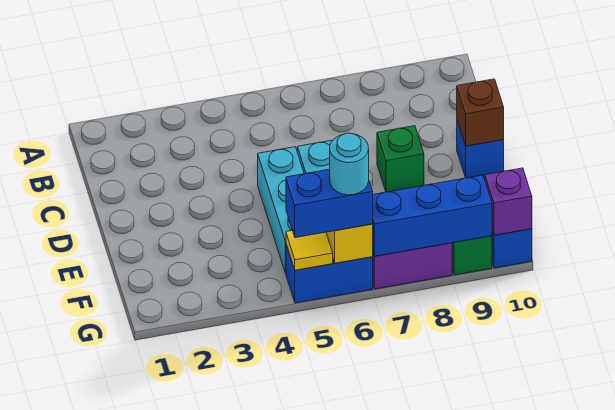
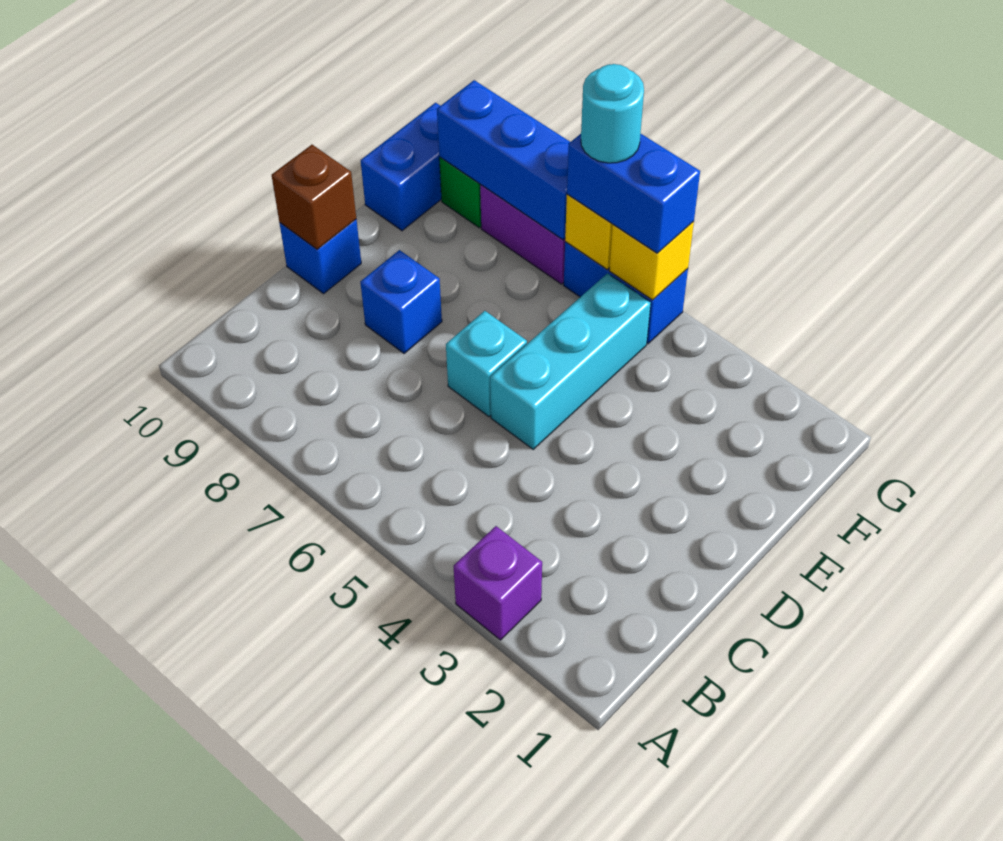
green brick D8 level 1 -> blue brick D8 level 1
yellow tile G5 level 2 -> yellow brick G5 level 2
purple brick G10 level 2 -> purple brick A3 level 1

